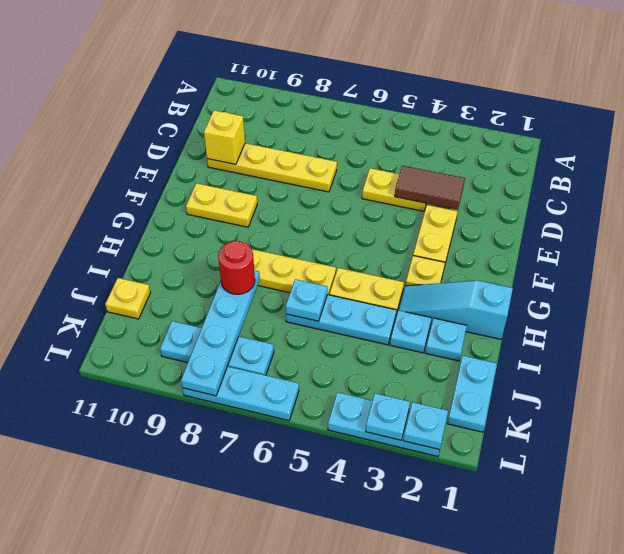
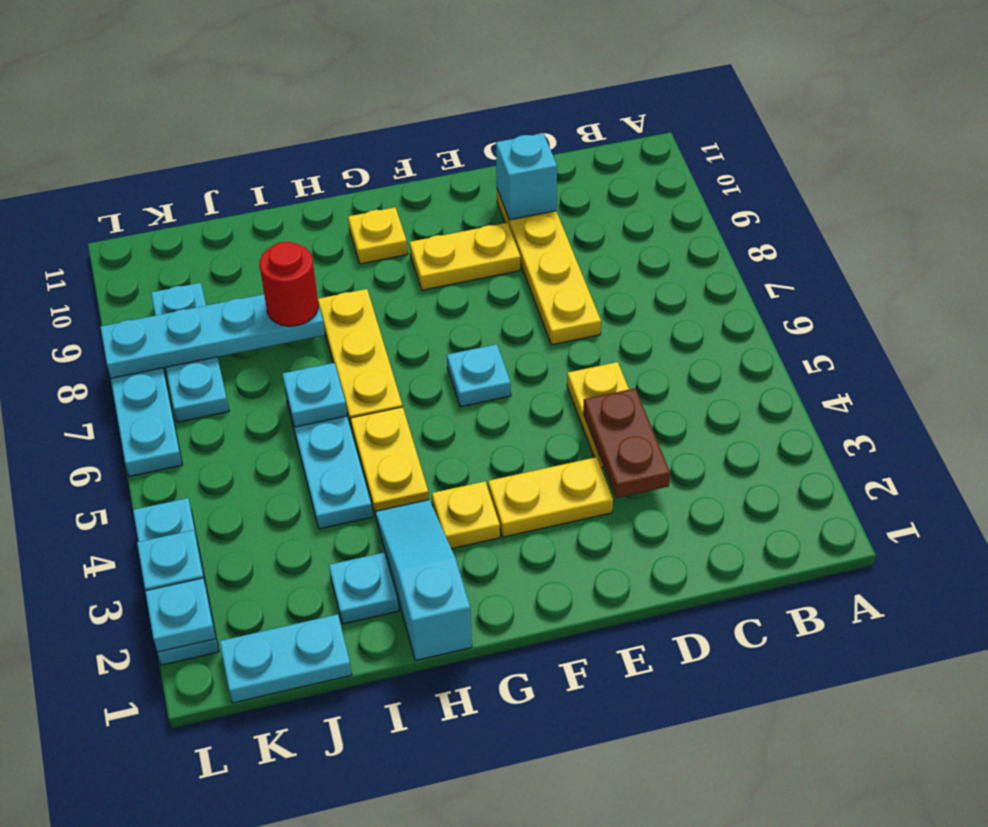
brown tile D3:D4 level 2 -> brown plate D3:D4 level 2
yellow brick D10 level 2 -> cyan brick D10 level 2
yellow plate F9:F10 level 1 -> yellow plate E9:F9 level 1
cyan plate I3 level 1 -> cyan plate F6 level 1
yellow plate J11 level 1 -> yellow plate G10 level 1

